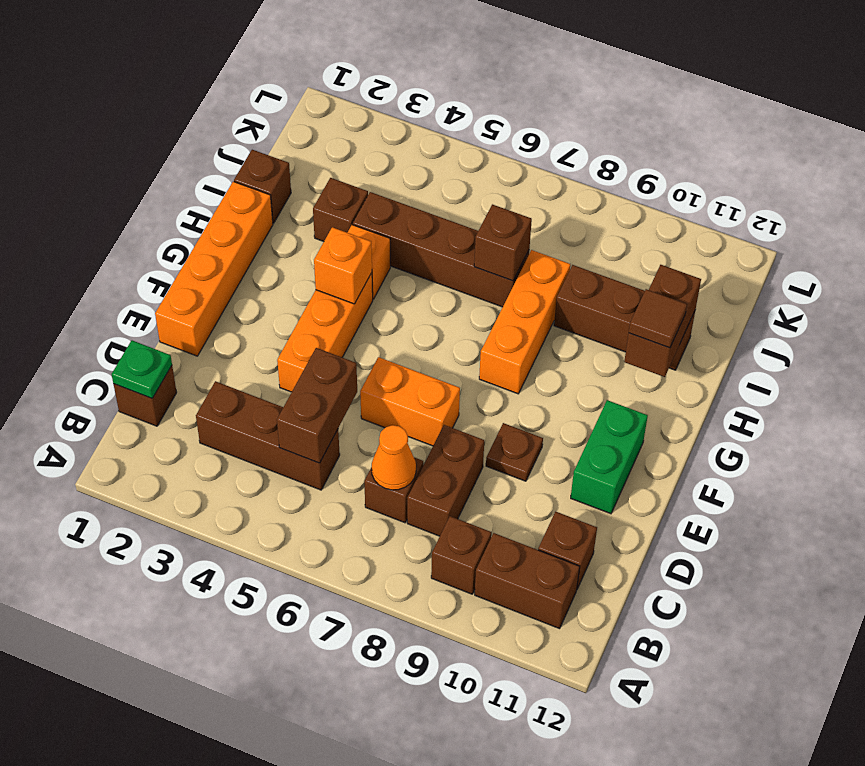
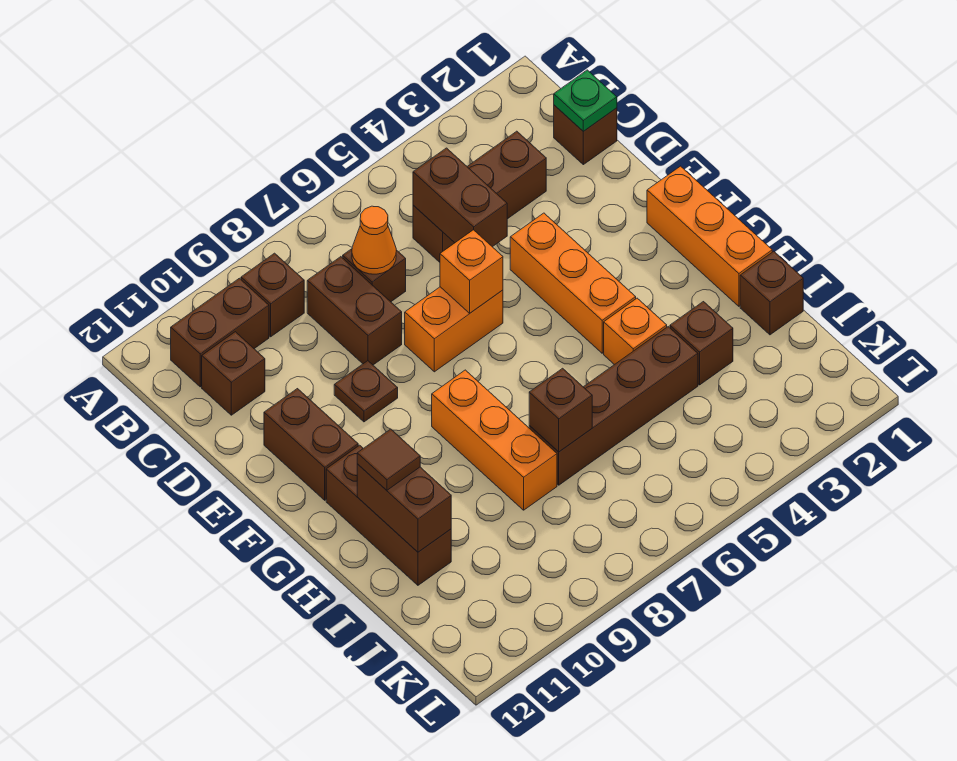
orange brick E1:H1 level 1 -> orange brick F1:H1 level 1
green brick E11:F11 level 1 -> brown brick E11:F11 level 1
orange brick G4 level 2 -> orange brick E6 level 2
brown brick I9:I11 level 1 -> brown brick G11:I11 level 1

